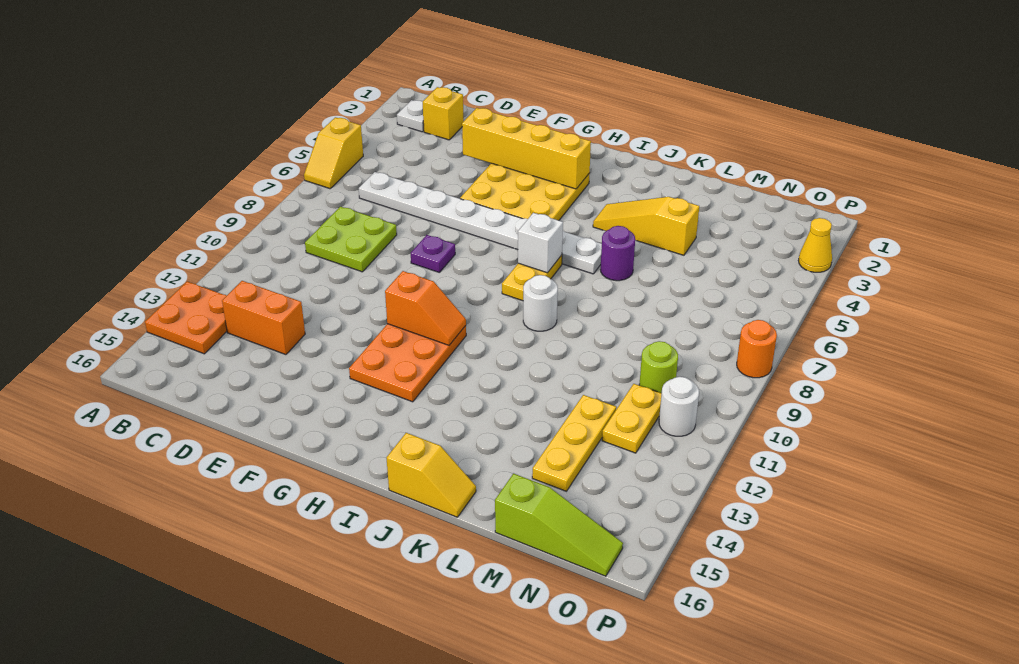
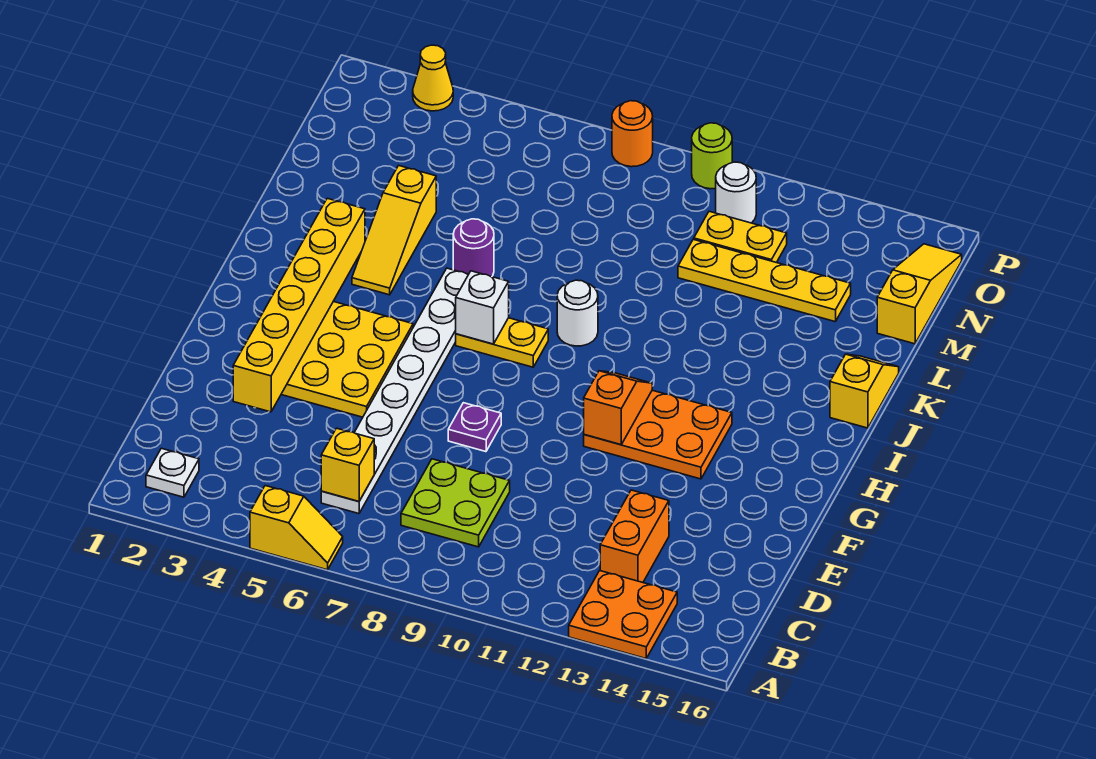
yellow brick C2 level 1 -> yellow brick C6 level 2
yellow brick E3:H3 level 2 -> yellow brick E3:J3 level 2
yellow plate M12:M14 level 1 -> yellow plate M11:M14 level 1
lime slope M16:O16 level 1 top M -> yellow slope M16:O16 level 1 top M
lime round brick N10 level 1 -> lime round brick P10 level 1

